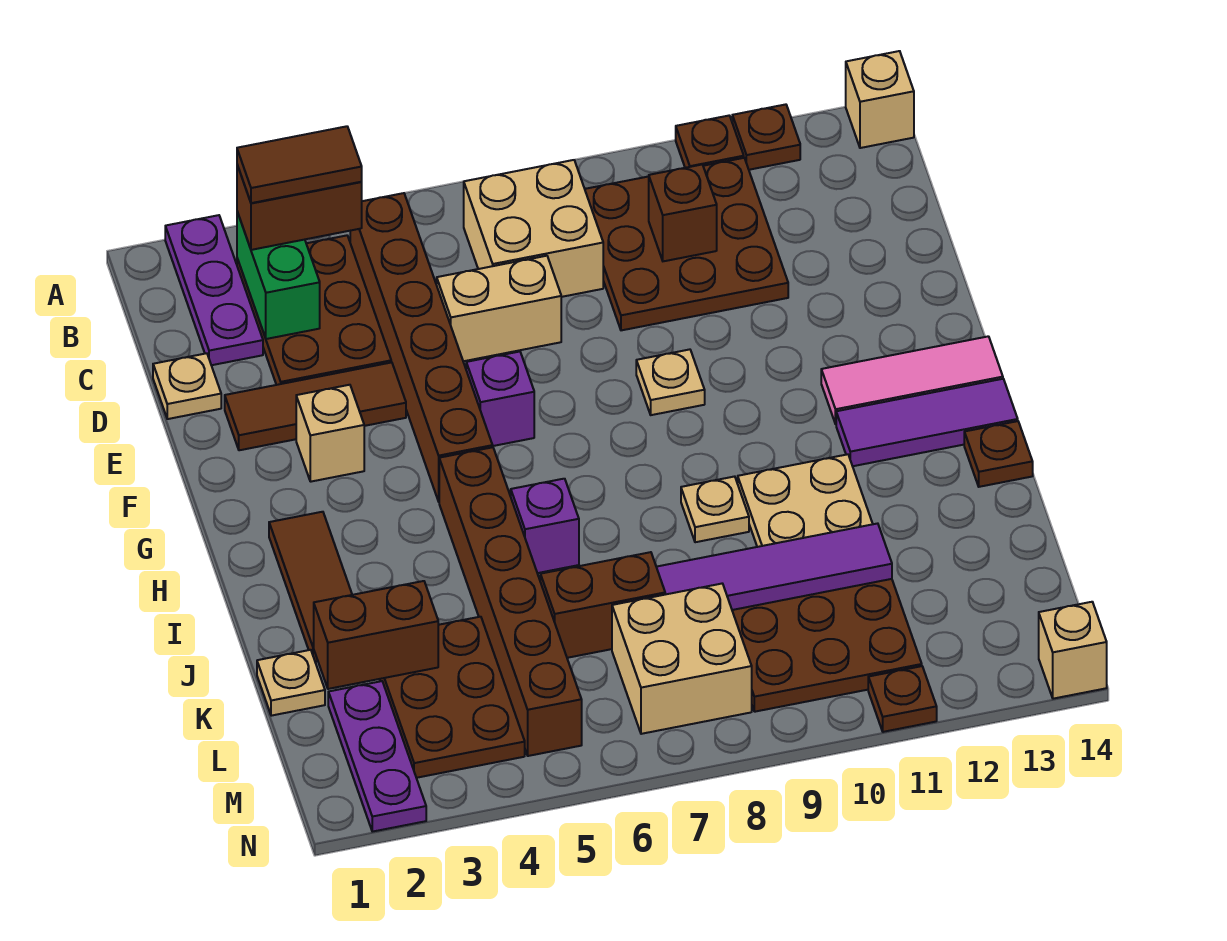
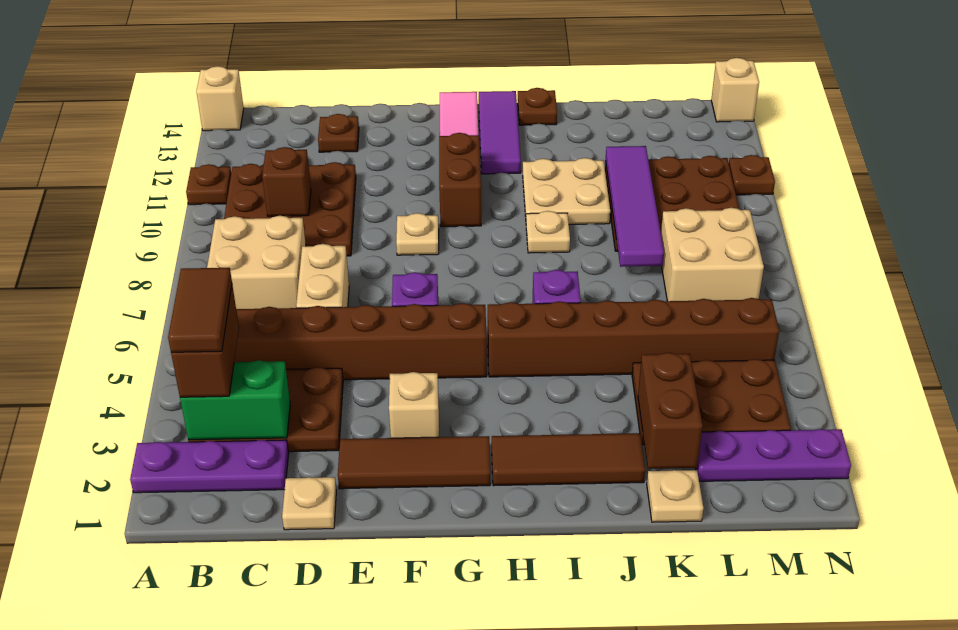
brown plate A12 level 1 -> brown plate D13 level 1
brown tile E2:E4 level 1 -> brown tile E2:G2 level 1
brown brick K6:K7 level 1 -> brown brick G10:G11 level 1

